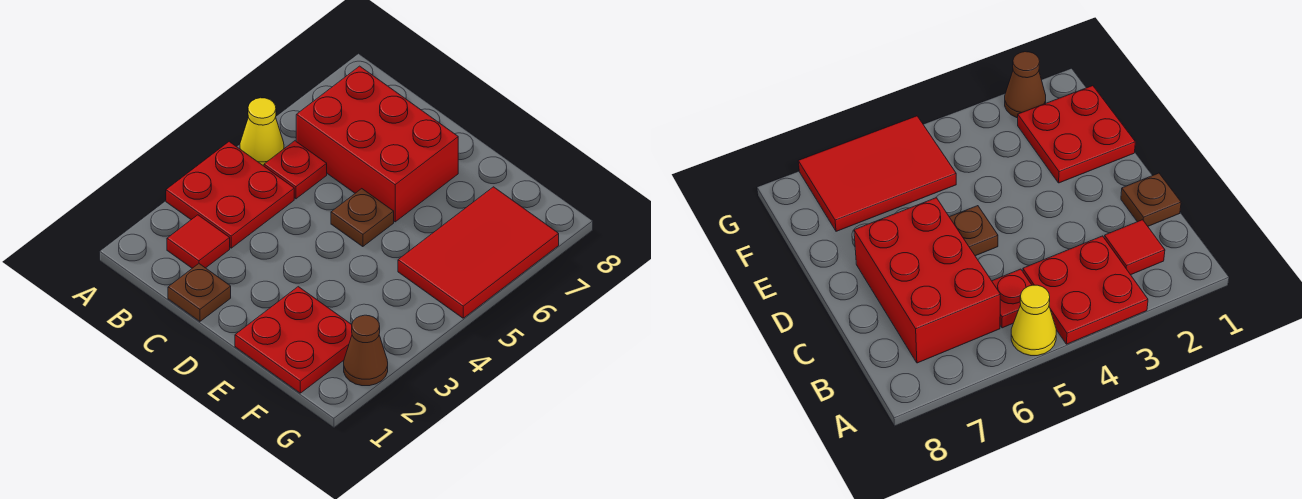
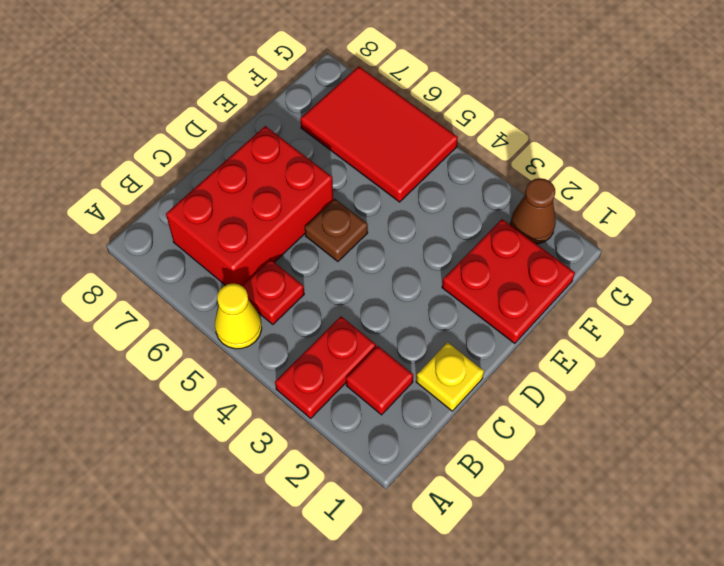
red plate A3:B4 level 1 -> red plate A3:B3 level 1
brown plate C1 level 1 -> yellow plate C1 level 1

